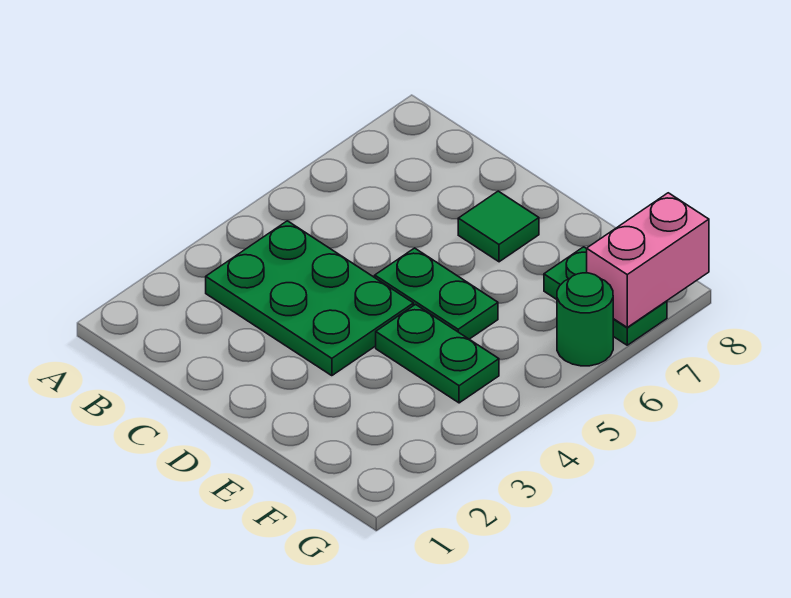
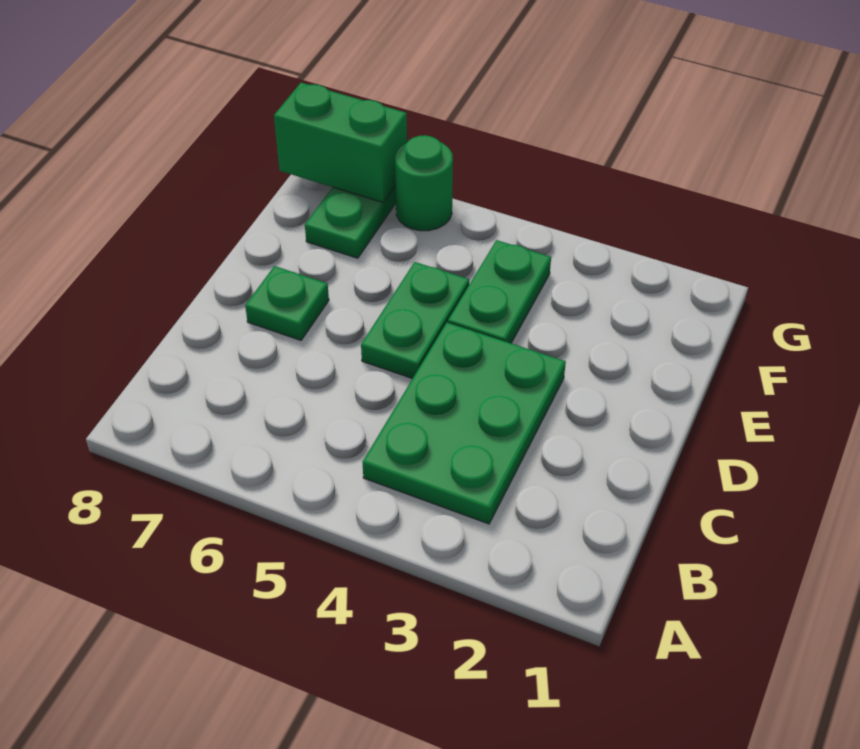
green tile D7 level 1 -> green plate D7 level 1
pink brick G7:G8 level 2 -> green brick G7:G8 level 2

